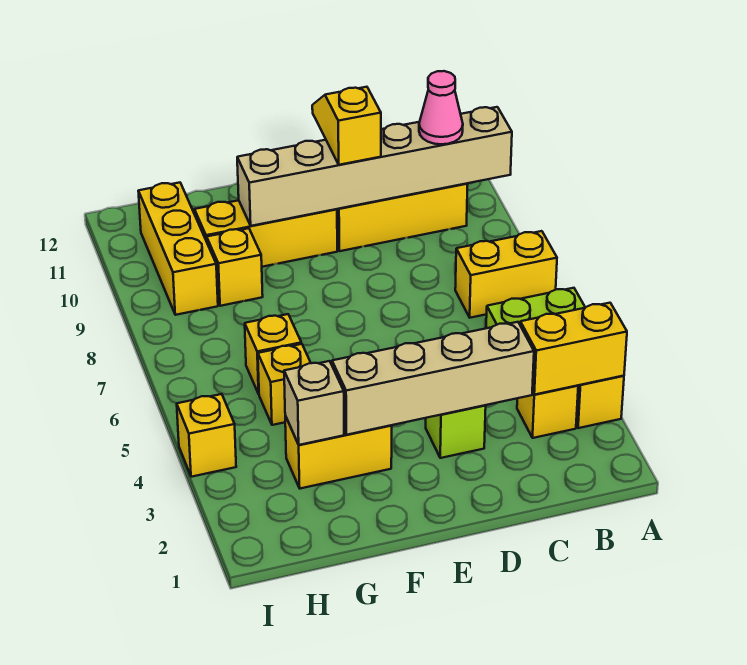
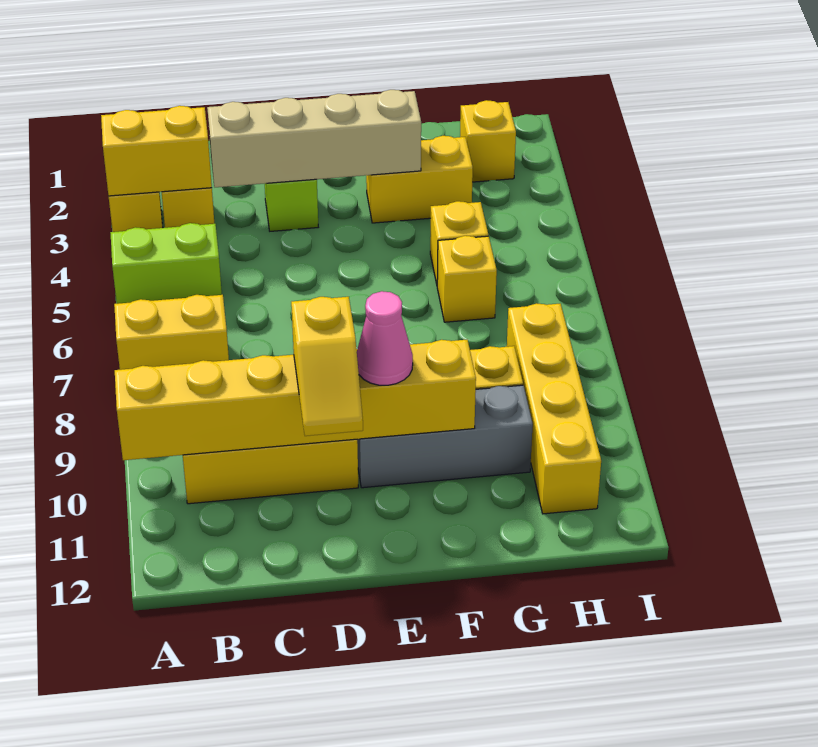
tan brick A10:F10 level 2 -> yellow brick A10:F10 level 2
pink cone B10 level 3 -> pink cone E10 level 3
yellow brick E10:G10 level 1 -> grey brick E10:G10 level 1
tan brick G3 level 2 -> none
yellow brick H9:H11 level 1 -> yellow brick H8:H11 level 1
yellow brick I4 level 1 -> yellow brick H2 level 1

